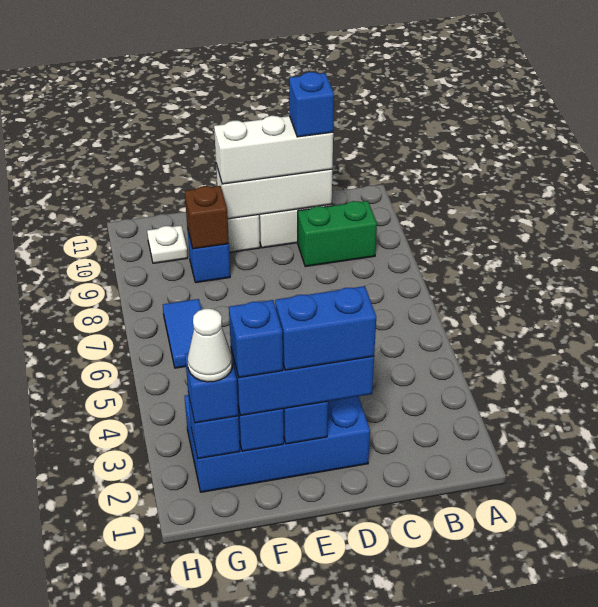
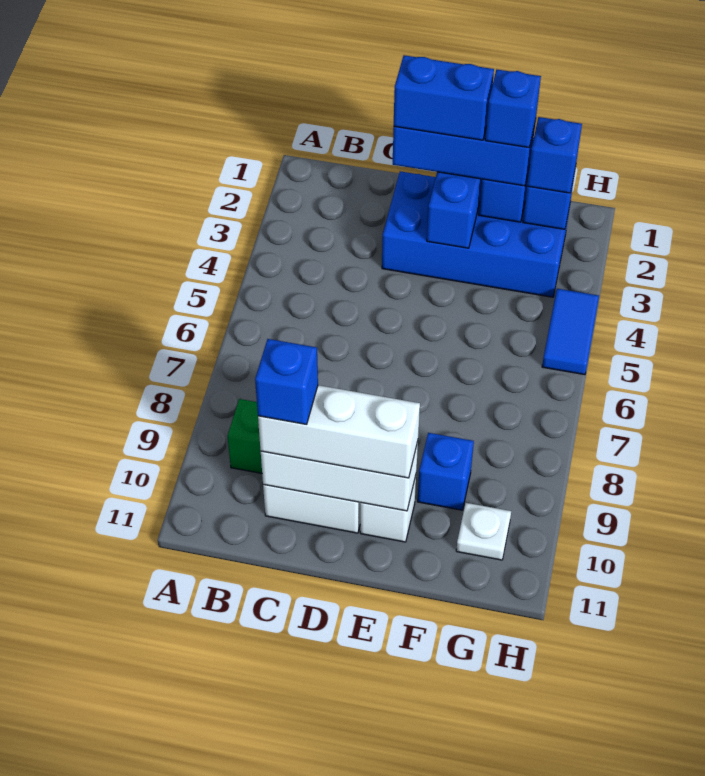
brown brick F9 level 2 -> none
white cone G2 level 4 -> none
blue tile G6:G7 level 1 -> blue tile H4:H5 level 1

